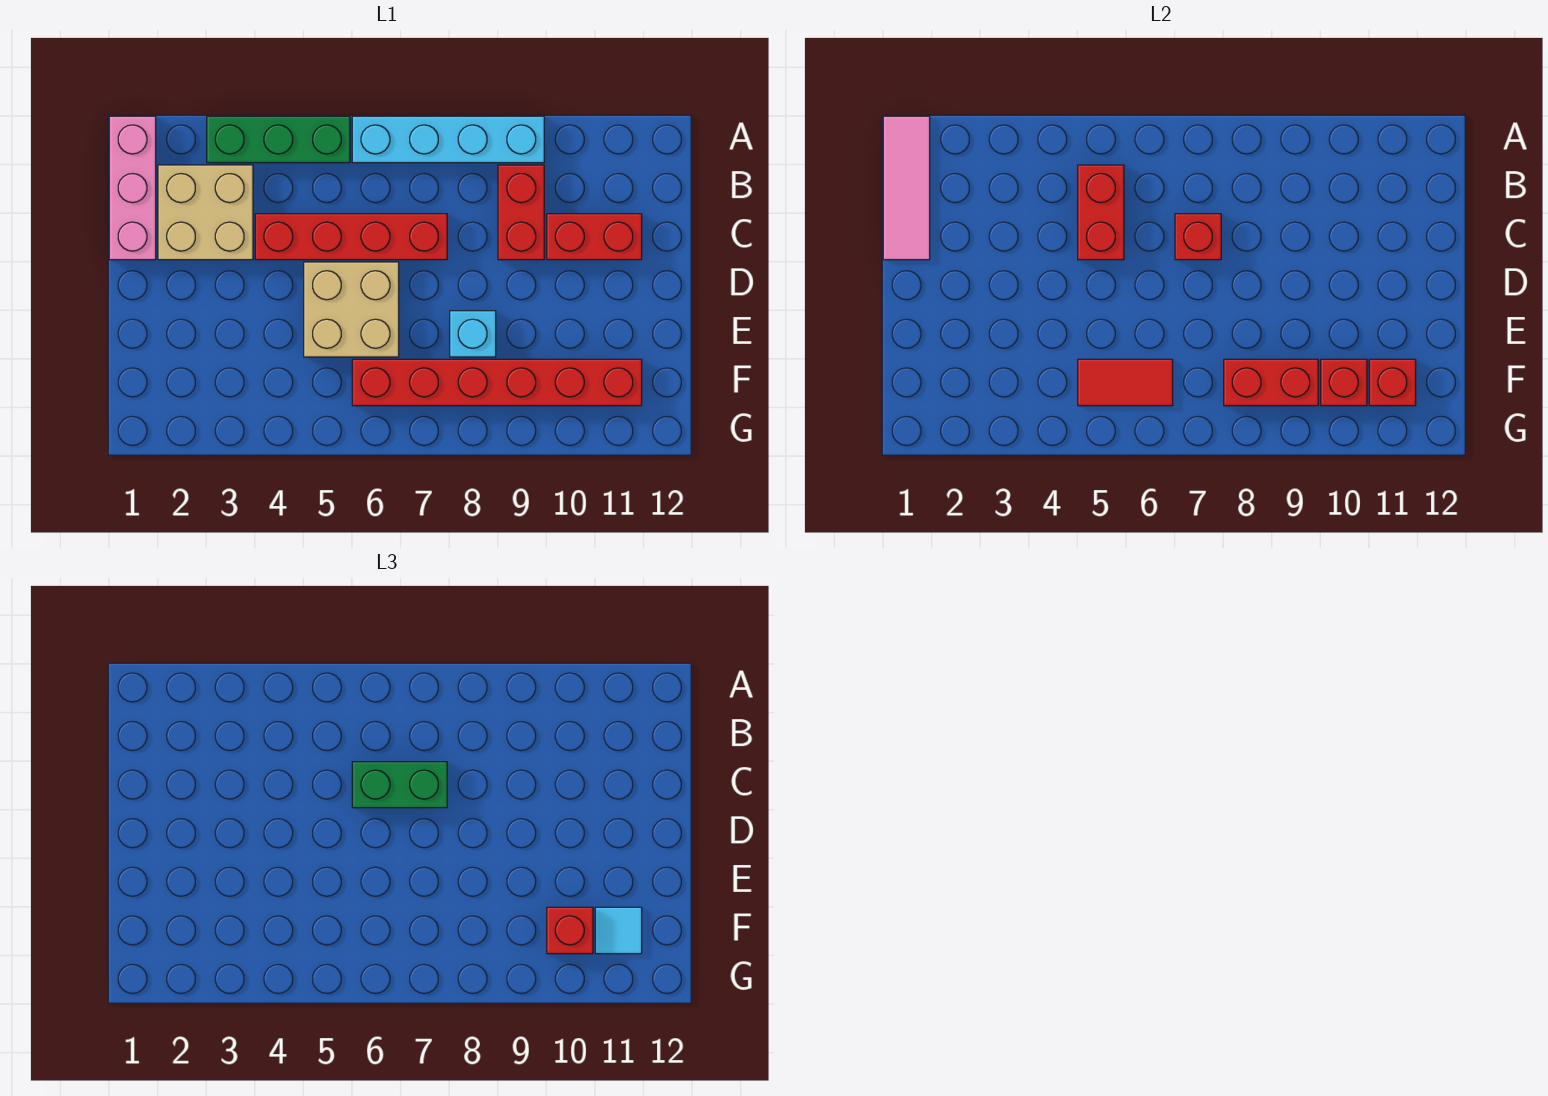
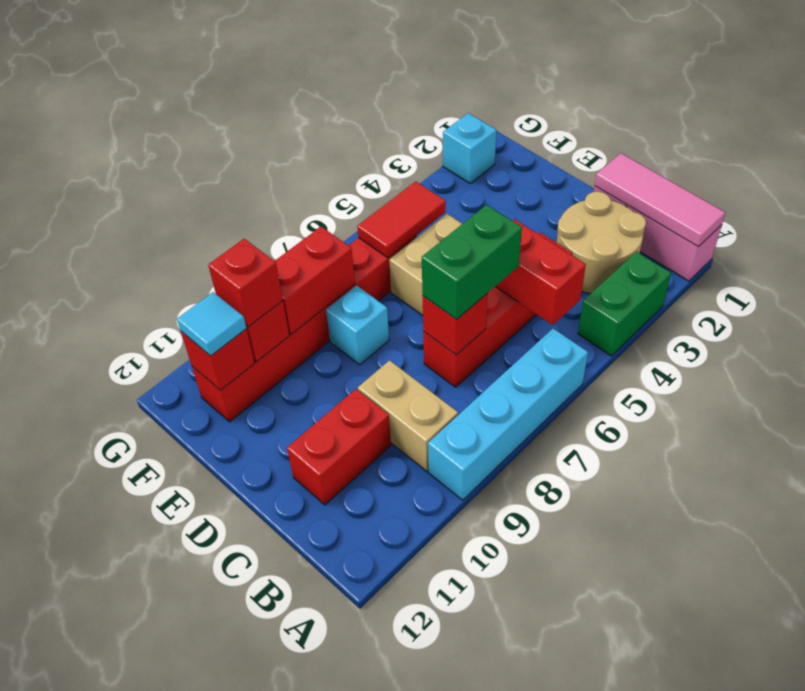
green brick A3:A5 level 1 -> green brick A3:A4 level 1
tan brick B2:C3 level 1 -> tan round brick B2:C3 level 1
red brick B9:C9 level 1 -> tan brick B9:C9 level 1
none -> cyan brick G2 level 1

